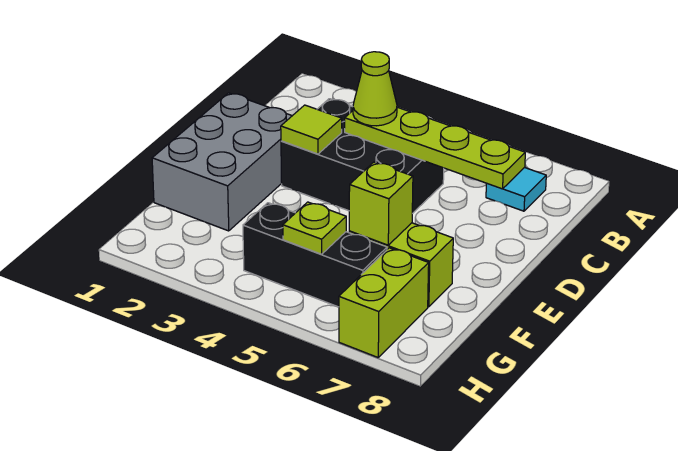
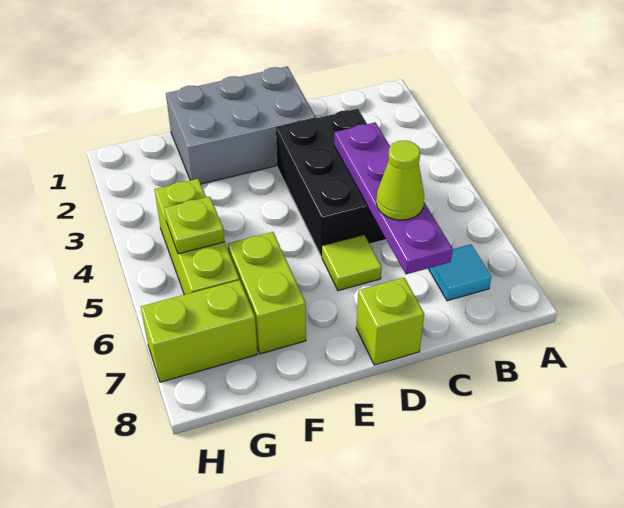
lime plate C4:C7 level 2 -> purple plate C4:C7 level 2
lime cone C4 level 3 -> lime cone C6 level 3
lime tile D3 level 2 -> lime tile D6 level 1
lime brick F6 level 2 -> lime brick D8 level 1
black brick G4:G6 level 1 -> lime brick G4:G6 level 1

